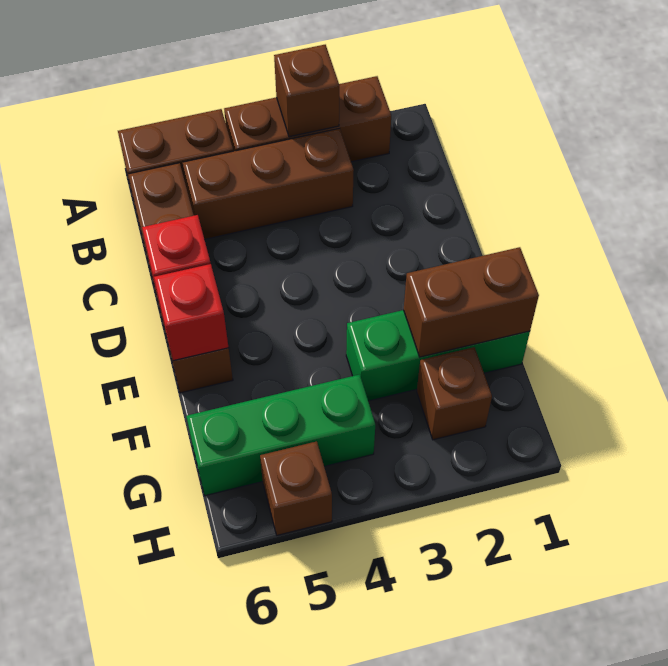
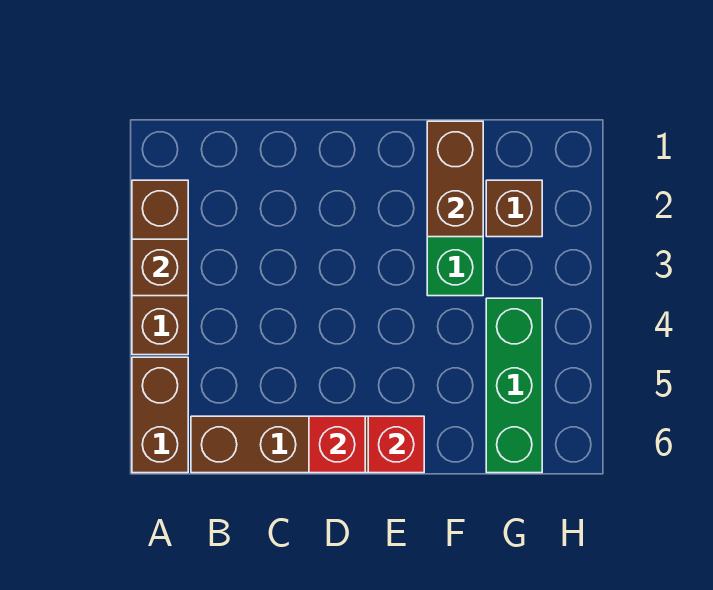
brown brick B3:B5 level 1 -> none
brown brick H5 level 1 -> none

